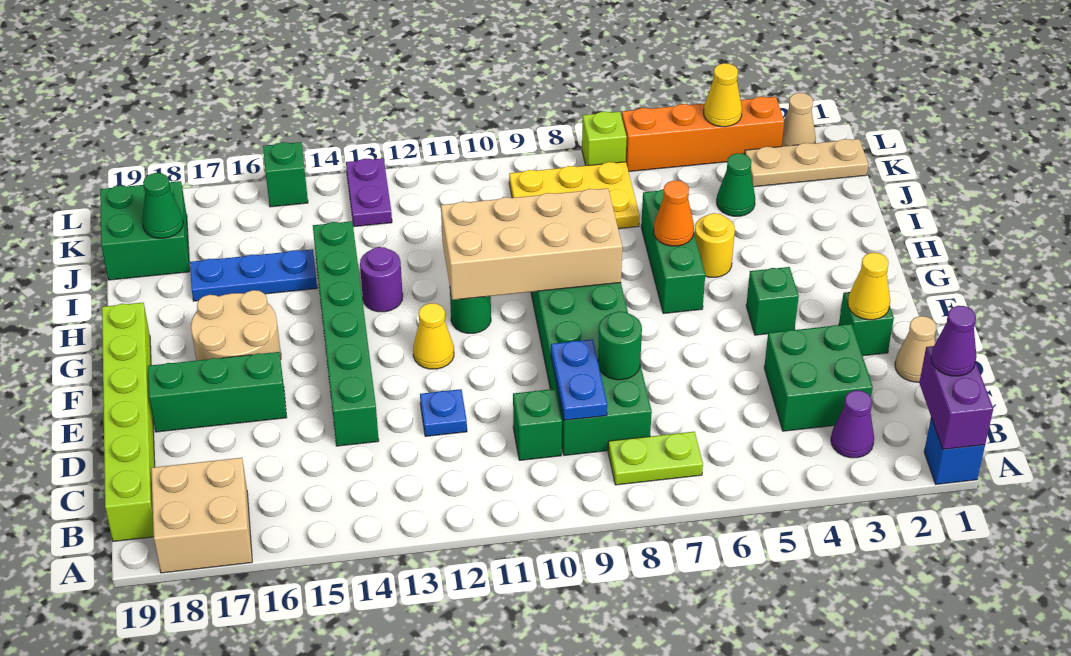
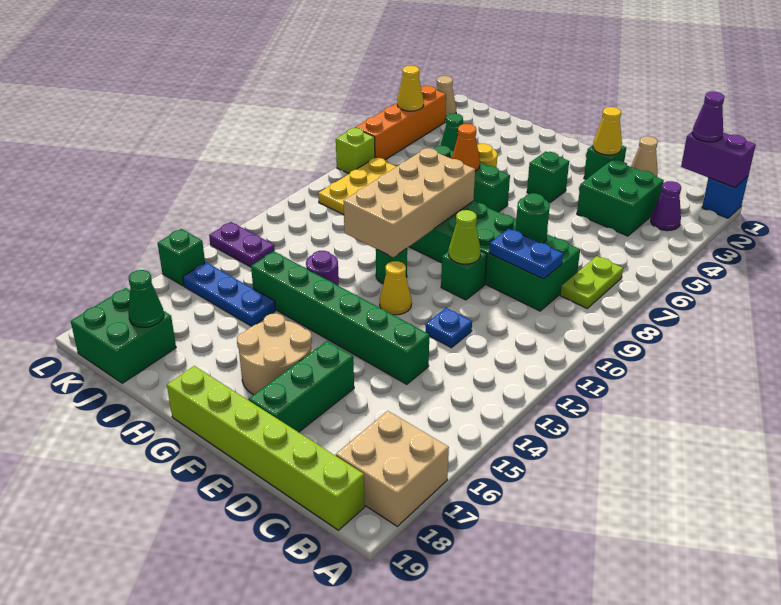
green brick C10 level 1 -> green brick E10 level 1
none -> lime cone E10 level 2
blue plate I15:I17 level 1 -> blue plate I15:K15 level 1
tan plate K1:K3 level 1 -> none

